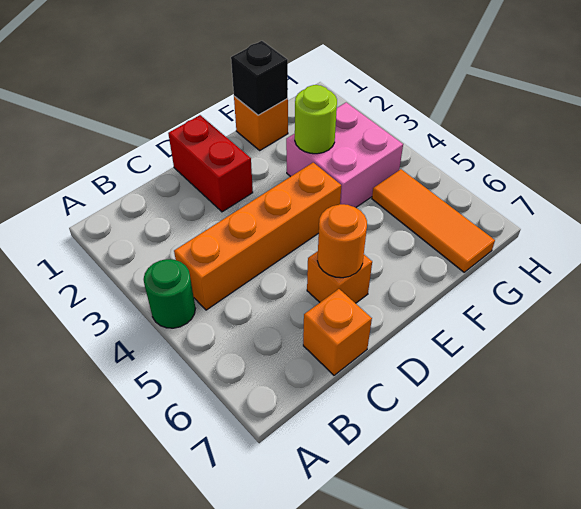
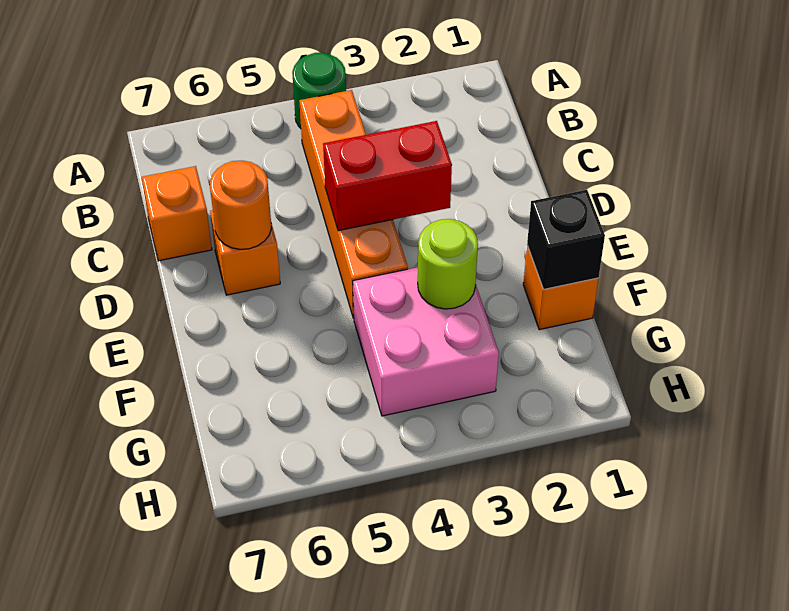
red brick D1:D2 level 1 -> red brick D3:D4 level 2
orange tile G5:G7 level 1 -> none

